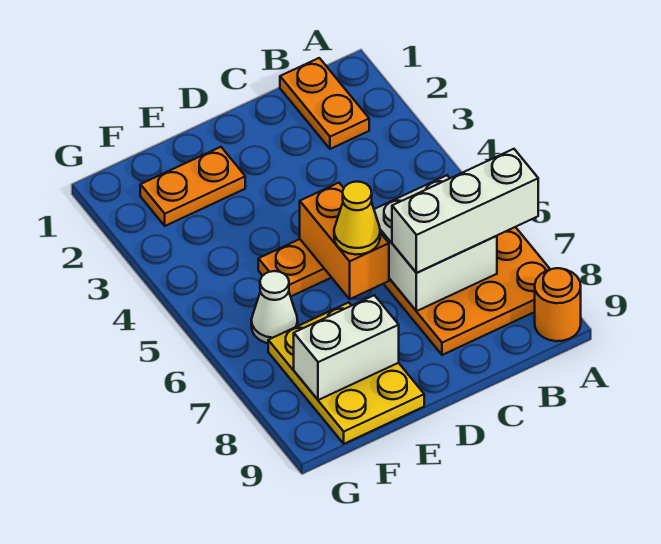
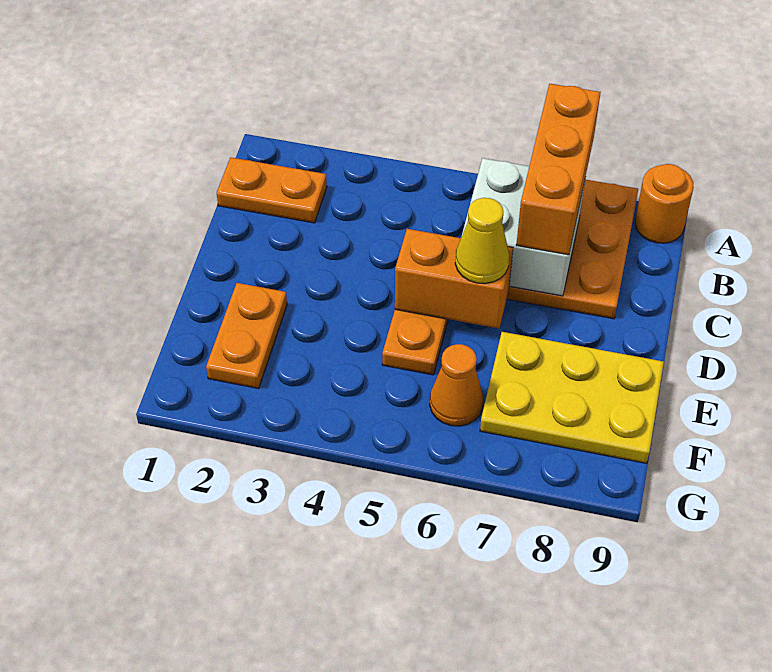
white brick A7:C7 level 3 -> orange brick A7:C7 level 3
white brick E8:F8 level 2 -> none
white cone F6 level 1 -> orange cone F6 level 1

